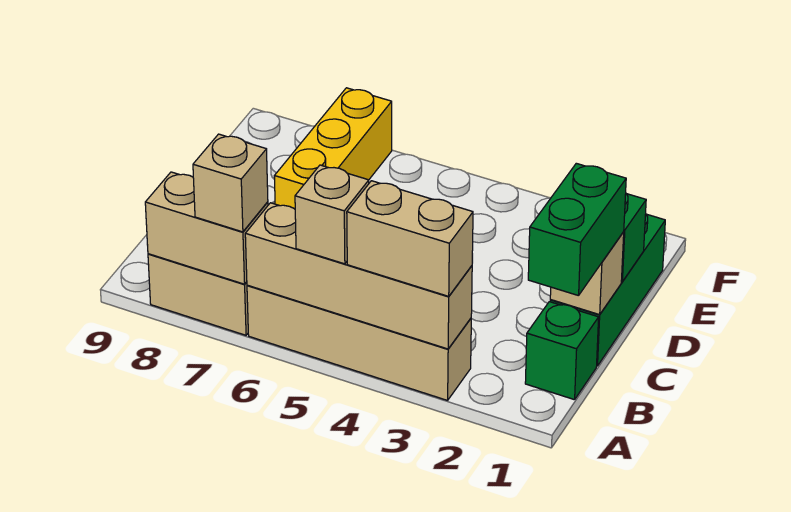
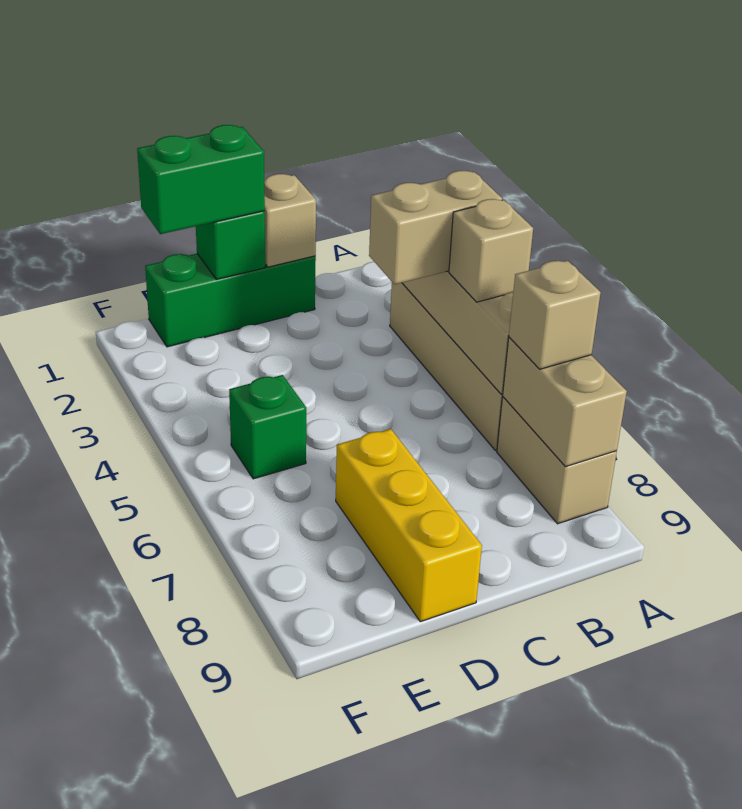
tan brick A3:A4 level 3 -> tan brick A4:B4 level 3
green brick B1 level 1 -> green brick E5 level 1
green brick B1:C1 level 3 -> green brick D1:E1 level 3
yellow brick D7:F7 level 1 -> yellow brick D7:D9 level 1

